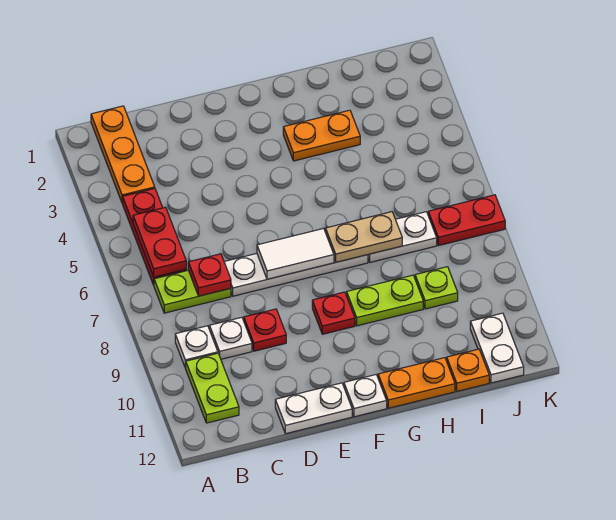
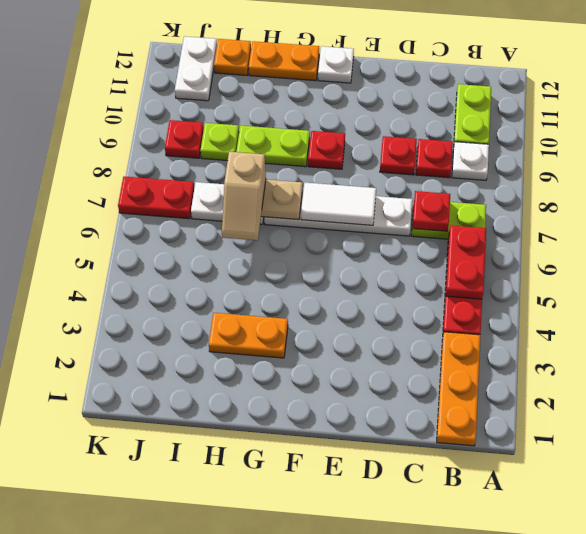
white plate C9 level 1 -> red plate C9 level 1
white plate D12:E12 level 1 -> none
none -> tan slope H6:H7 level 3 top 7
none -> red plate J9 level 1

